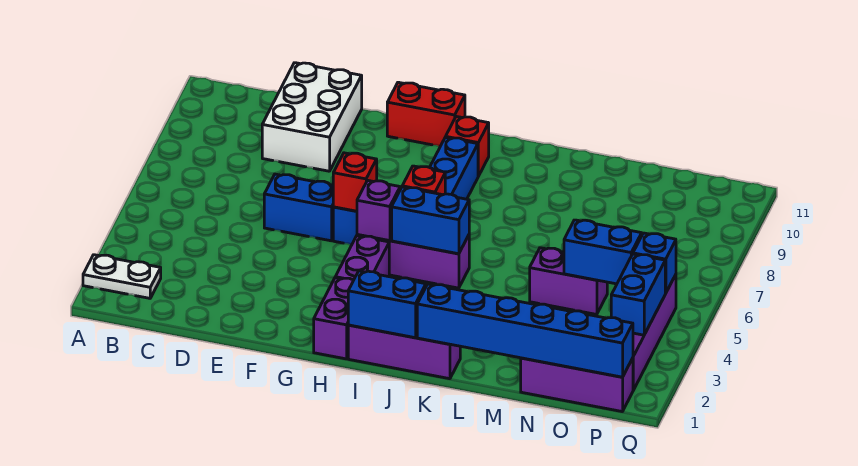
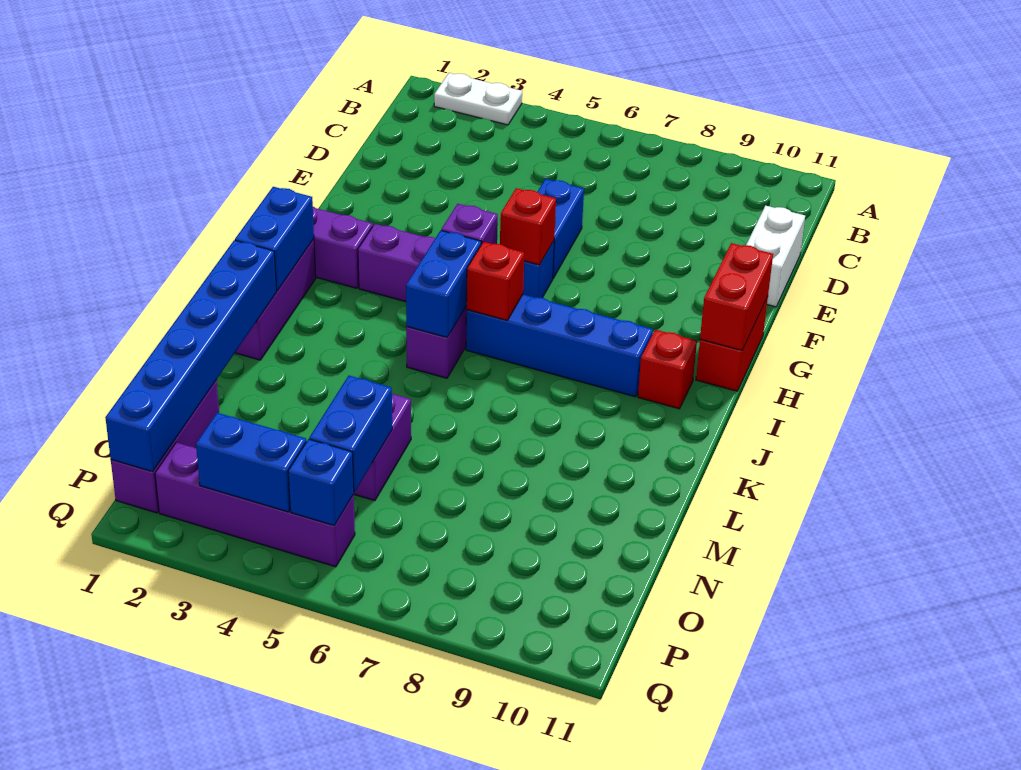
white plate A2:B2 level 1 -> white plate A2:A3 level 1
white brick D9:E11 level 1 -> white brick D11:E11 level 1
none -> red brick G11:H11 level 2

